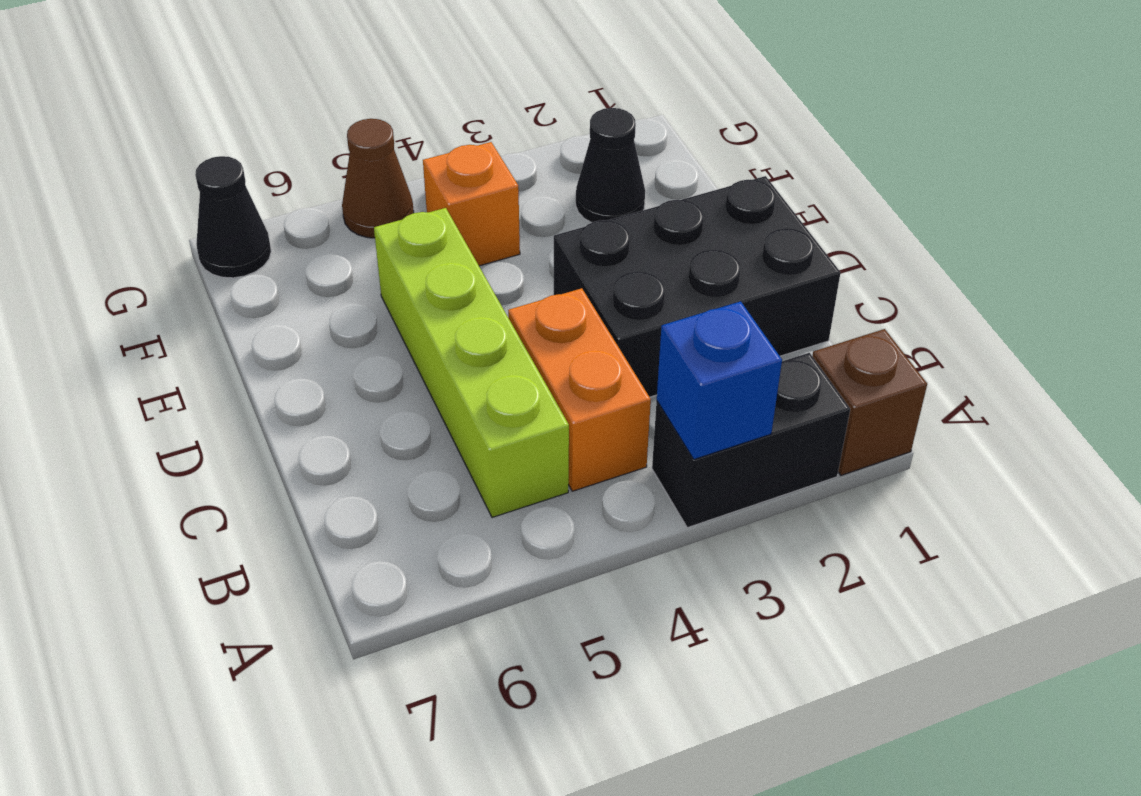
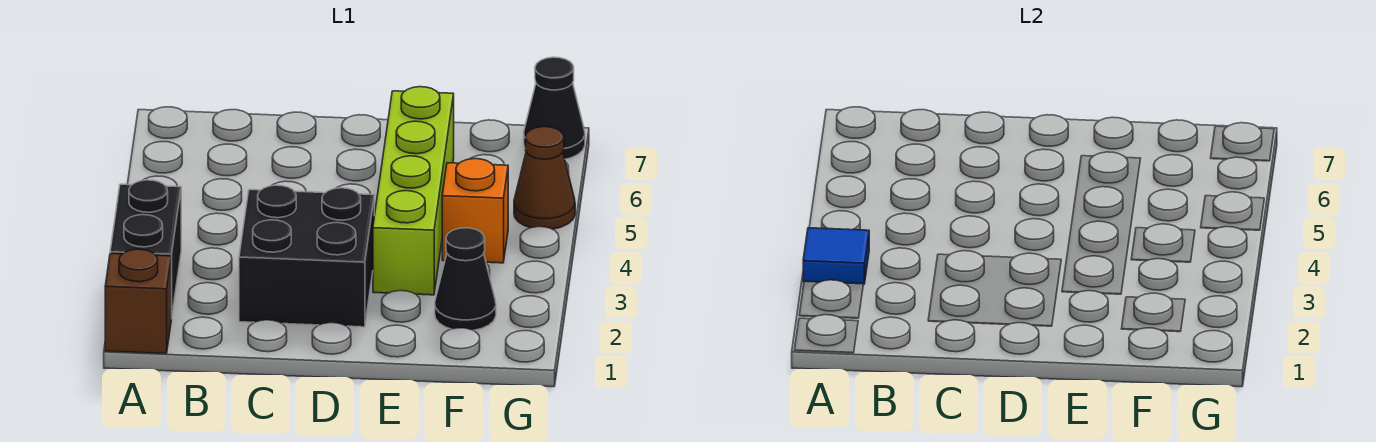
blue brick A3 level 2 -> blue tile A3 level 2
orange brick B4:C4 level 1 -> none
lime brick B5:E5 level 1 -> lime brick E3:E6 level 1
black brick C1:D3 level 1 -> black brick C2:D3 level 1

